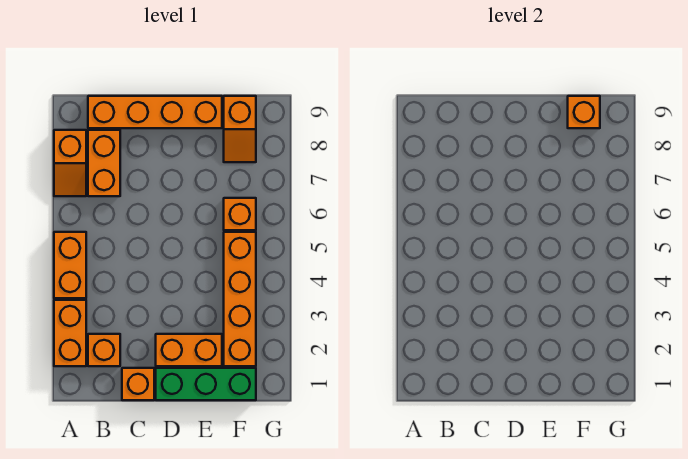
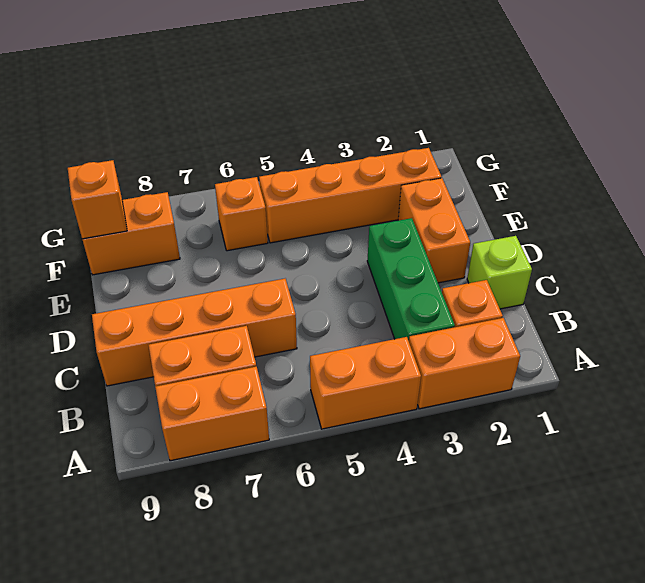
orange slope A7:A8 level 1 top 8 -> orange brick A7:A8 level 1
orange brick B9:E9 level 1 -> orange brick C6:C9 level 1
orange brick C1 level 1 -> lime brick C1 level 1
green brick D1:F1 level 1 -> green brick B3:D3 level 1
orange slope F8:F9 level 1 top 9 -> orange brick F8:F9 level 1

